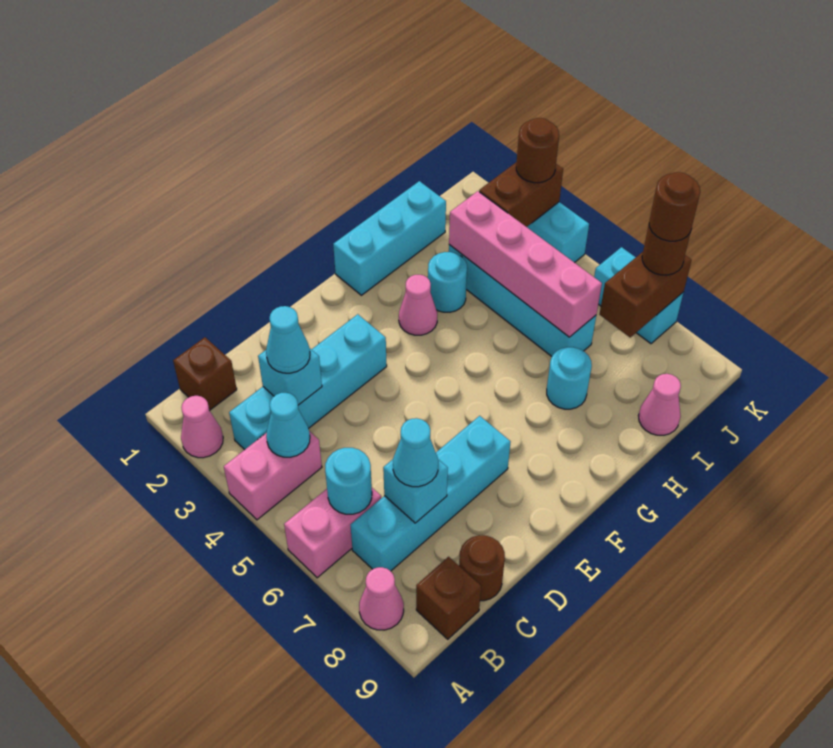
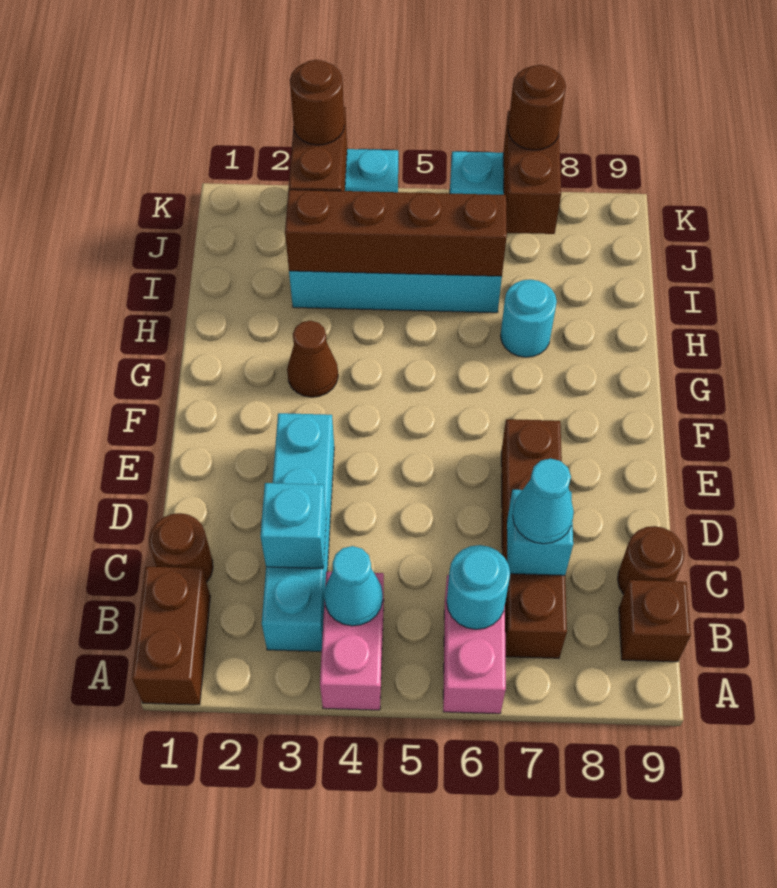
pink cone A2 level 1 -> none
pink cone A8 level 1 -> none
brown brick B1 level 1 -> brown brick A1:B1 level 1
cyan brick B7:E7 level 1 -> brown brick B7:E7 level 1
cyan cone C3 level 3 -> none
cyan brick G1:I1 level 1 -> none
pink cone G3 level 1 -> brown cone G3 level 1
cyan round brick H3 level 1 -> none
pink brick I3:I6 level 2 -> brown brick I3:I6 level 2
pink cone I9 level 1 -> none
brown round brick K7 level 4 -> brown round brick C1 level 1

